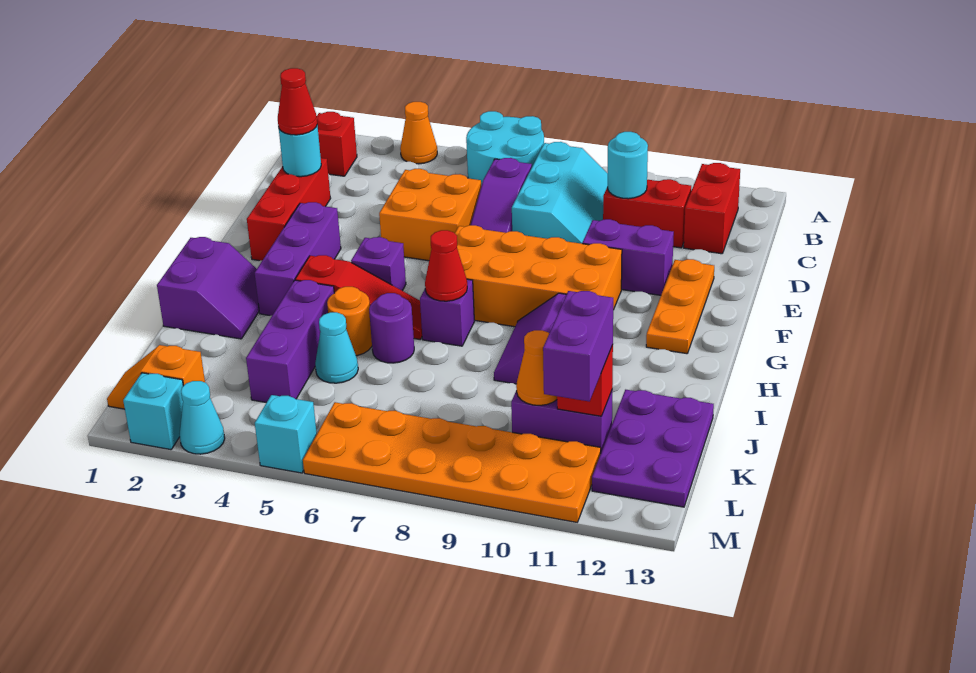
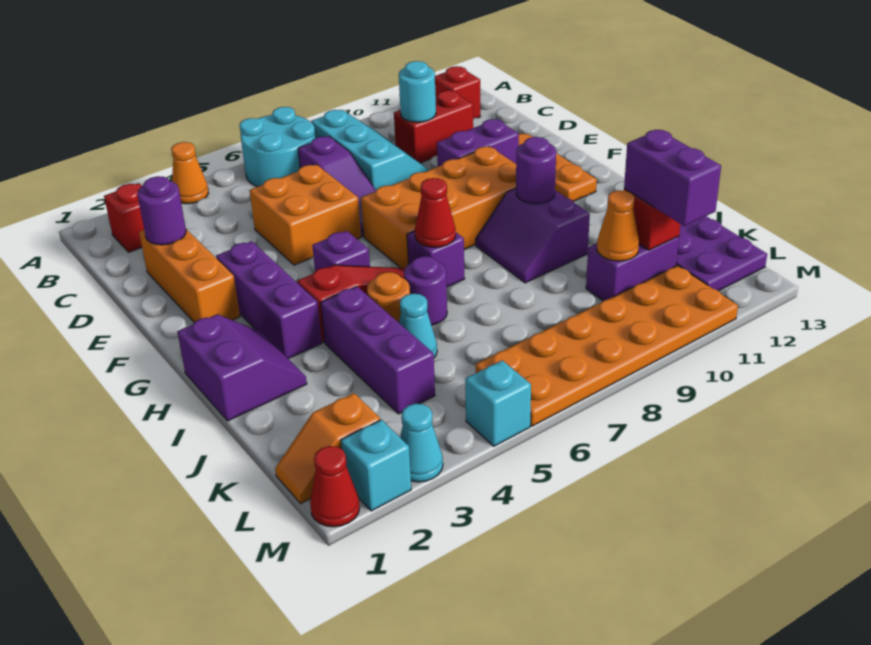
red brick B12:C12 level 1 -> red brick B12 level 1
red brick D2:F2 level 1 -> orange brick D2:F2 level 1
cyan round brick D2 level 2 -> purple round brick D2 level 2
red cone D2 level 3 -> red cone M1 level 1
none -> purple round brick H10 level 2

